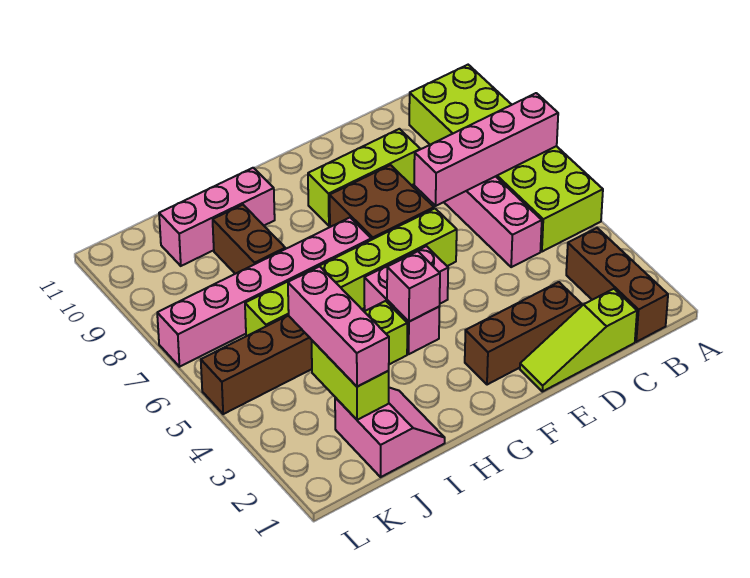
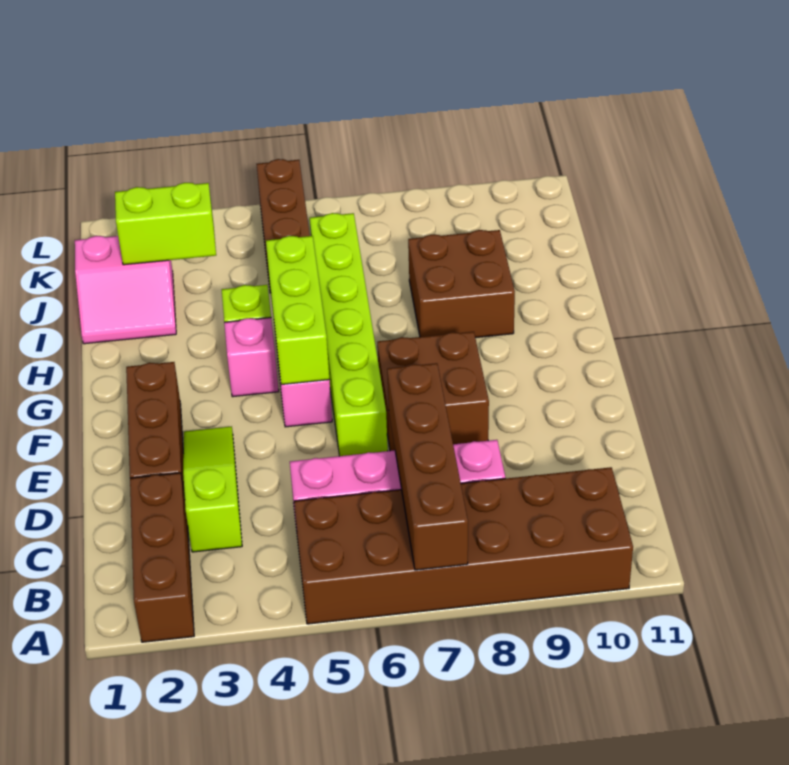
lime brick A5:B10 level 1 -> brown brick A5:B10 level 1
pink brick A7:D7 level 2 -> brown brick A7:D7 level 2
brown brick B1:B3 level 1 -> brown brick A2:C2 level 1
lime slope C1:E1 level 1 top C -> lime slope C3:E3 level 1 top C
lime brick D9:F9 level 1 -> lime brick F5:H5 level 2
pink brick G4 level 2 -> none
pink brick G7:L7 level 1 -> none
pink brick H10:J10 level 1 -> none
brown brick I8:I9 level 1 -> brown brick H8:I9 level 1
pink brick J2:J4 level 3 -> none

